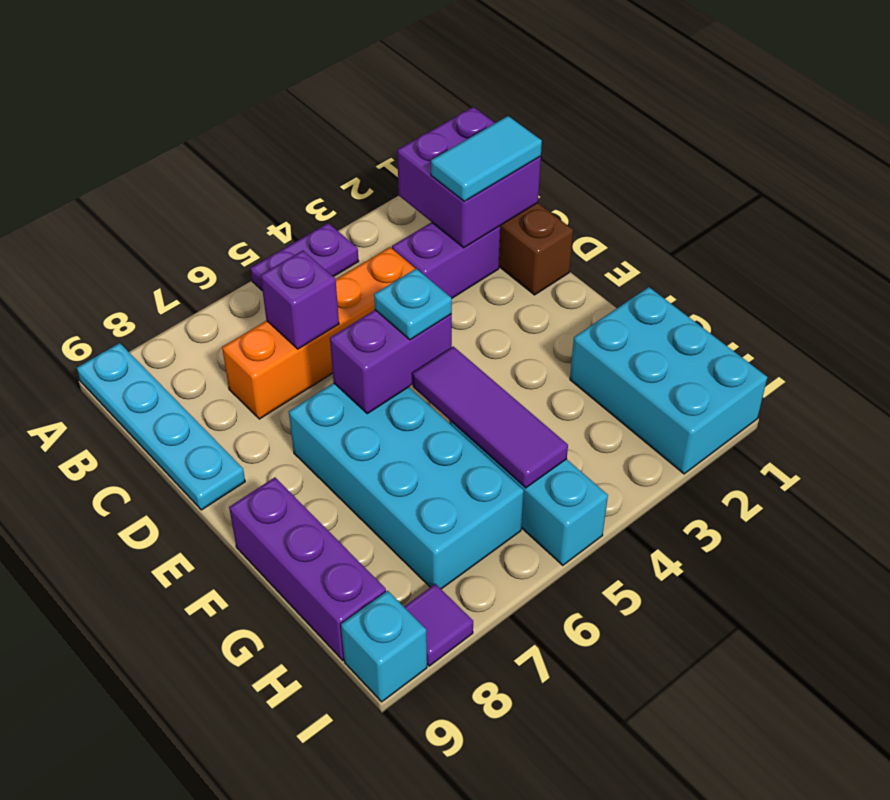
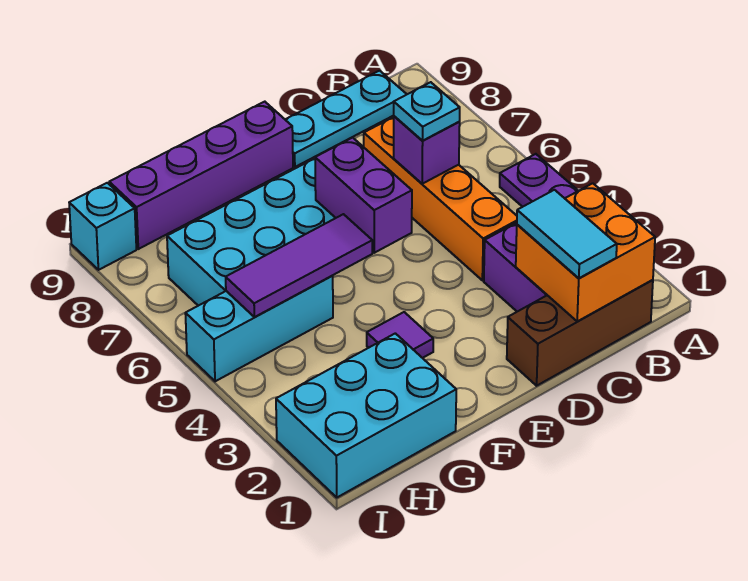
cyan plate A9:D9 level 1 -> cyan plate B9:D9 level 1
purple brick B1:C2 level 2 -> orange brick B1:C2 level 2
cyan plate E5 level 3 -> cyan plate C6 level 3
purple brick F9:H9 level 1 -> purple brick E9:H9 level 1
purple tile I8 level 1 -> purple tile F3 level 1

